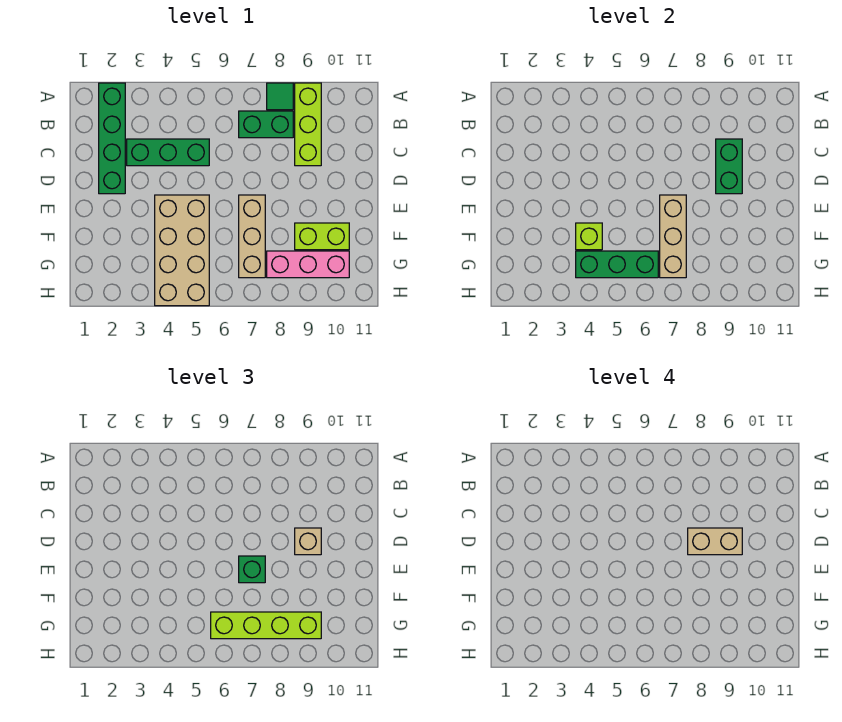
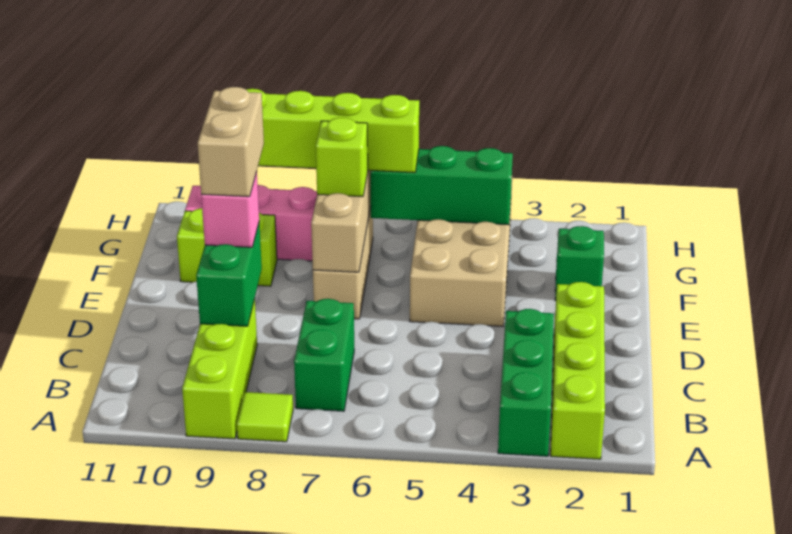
green brick A2:D2 level 1 -> lime brick A2:D2 level 1
green tile A8 level 1 -> lime tile A8 level 1
green brick B7:B8 level 1 -> green brick B7:C7 level 1
green brick C3:C5 level 1 -> green brick A3:C3 level 1
tan brick D8:D9 level 4 -> tan brick D9:E9 level 4
tan brick D9 level 3 -> pink brick D9 level 3
green brick E7 level 3 -> green brick F2 level 1
lime brick F4 level 2 -> lime brick F7 level 3

